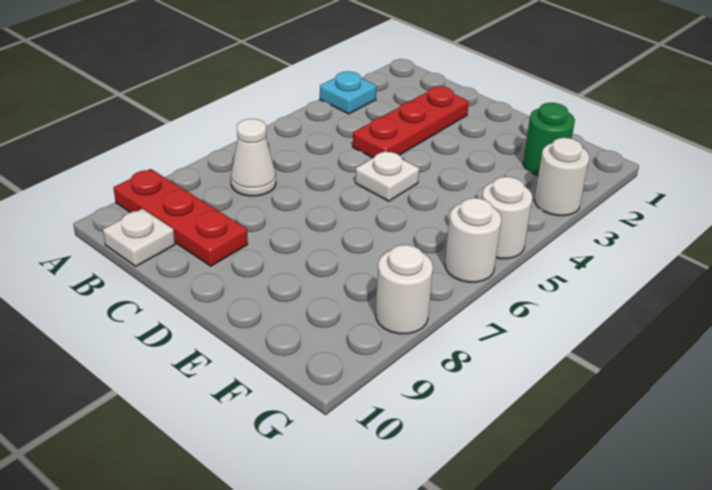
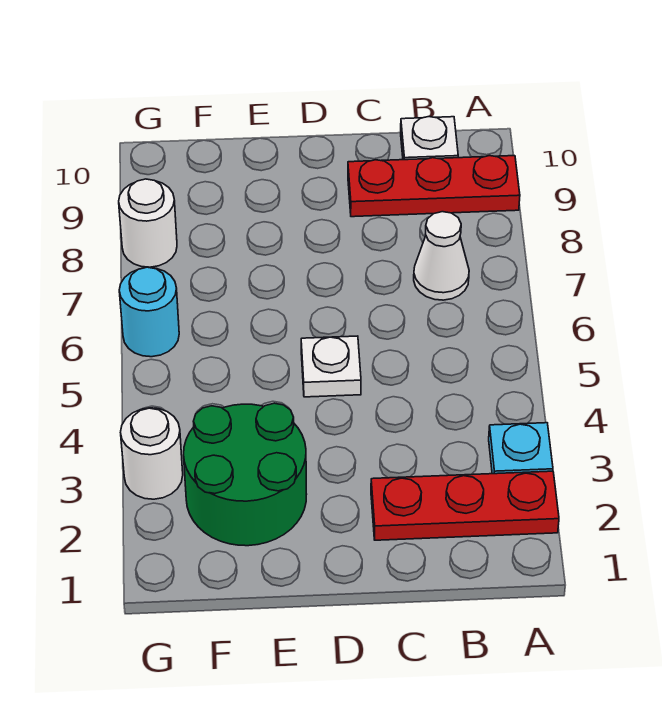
red plate C2:C4 level 1 -> red plate A2:C2 level 1
green round brick F2 level 1 -> green round brick E2:F3 level 1
white round brick G5 level 1 -> none
white round brick G6 level 1 -> cyan round brick G6 level 1

